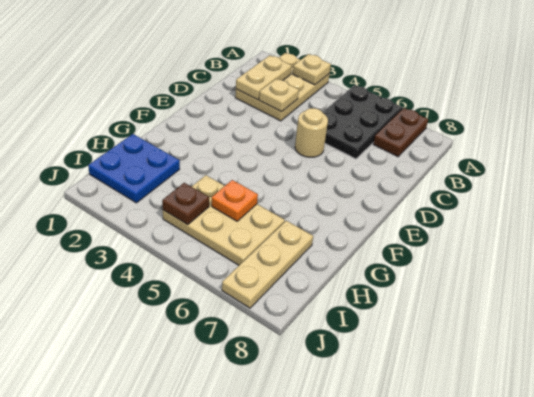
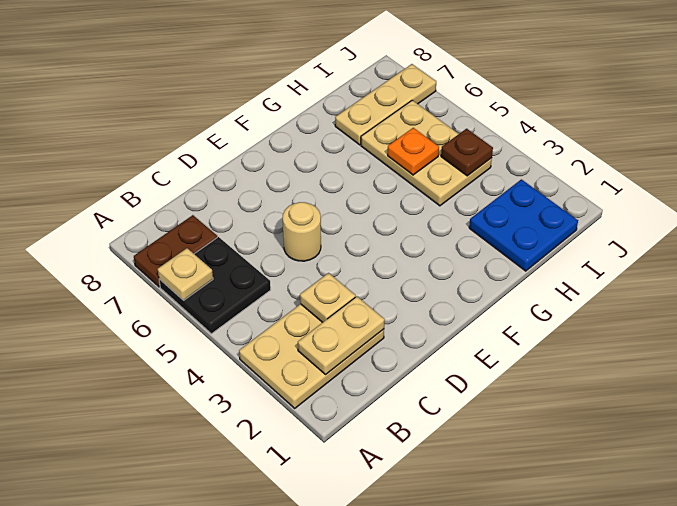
tan plate A3 level 2 -> tan plate A6 level 2
black plate A5:C6 level 1 -> black plate A5:B6 level 1

